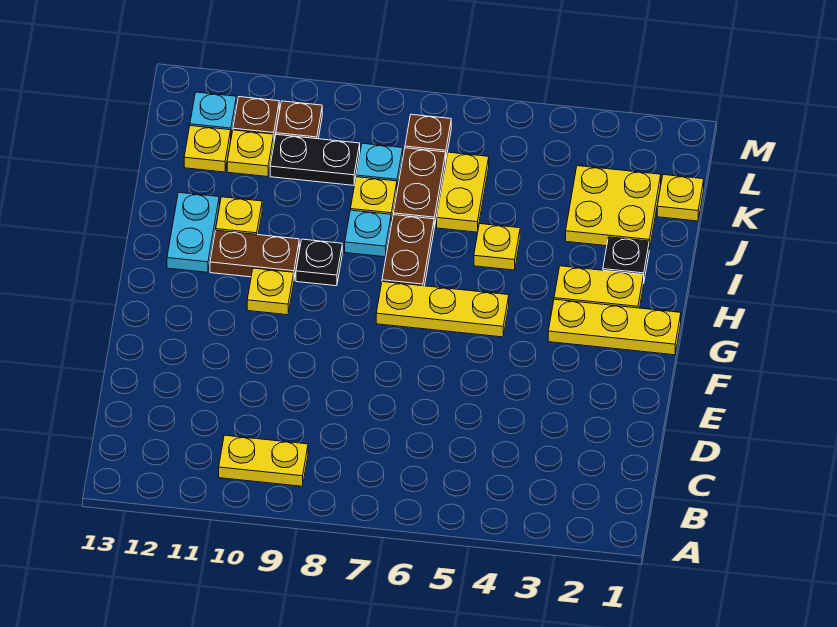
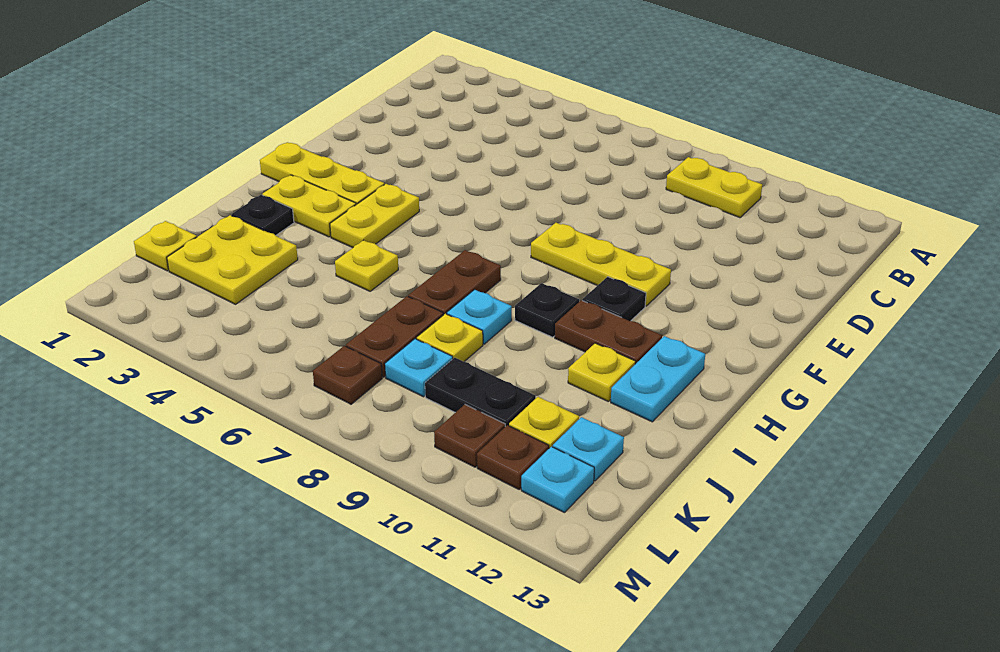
yellow plate G5:G7 level 1 -> yellow plate F8:F10 level 1
yellow plate G10 level 1 -> black plate G10 level 1
yellow plate J6:K6 level 1 -> yellow plate G4:H4 level 1
yellow plate K12 level 1 -> cyan plate K12 level 1

